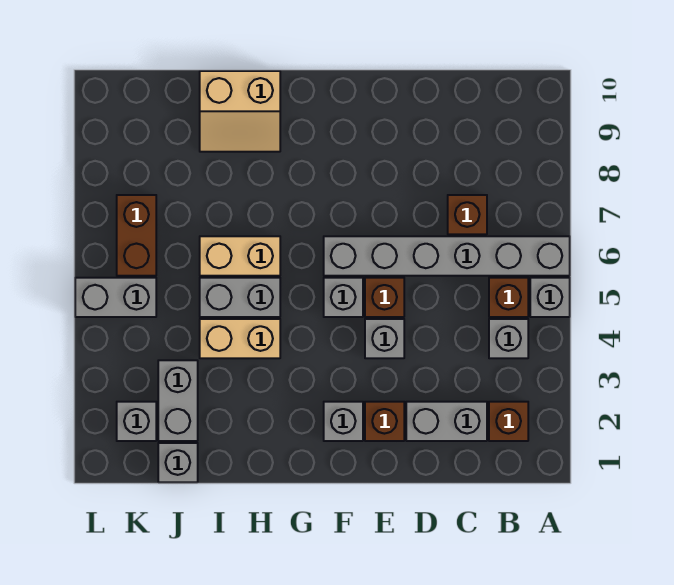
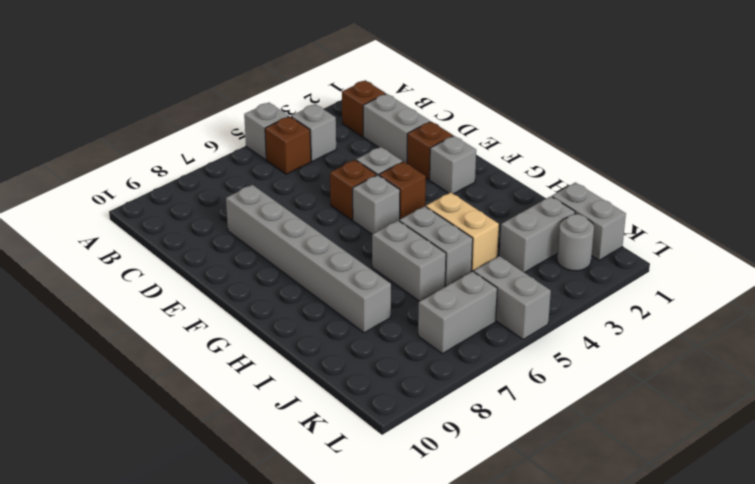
grey brick A6:F6 level 1 -> grey brick D8:I8 level 1
brown brick C7 level 1 -> brown brick F4 level 1
tan brick H6:I6 level 1 -> grey brick H6:I6 level 1
tan slope H9:I10 level 1 top 10 -> none
grey brick J1 level 1 -> grey brick J1:K1 level 1
grey brick K2 level 1 -> grey round brick K2 level 1
brown brick K6:K7 level 1 -> grey brick K6:K7 level 1

